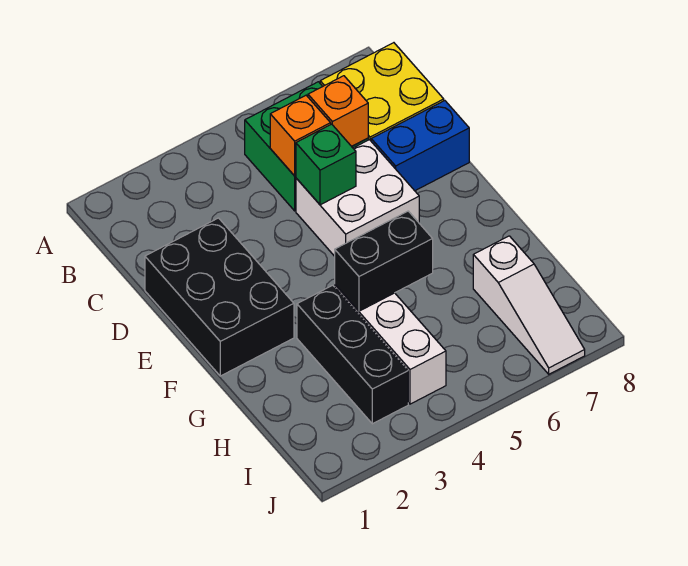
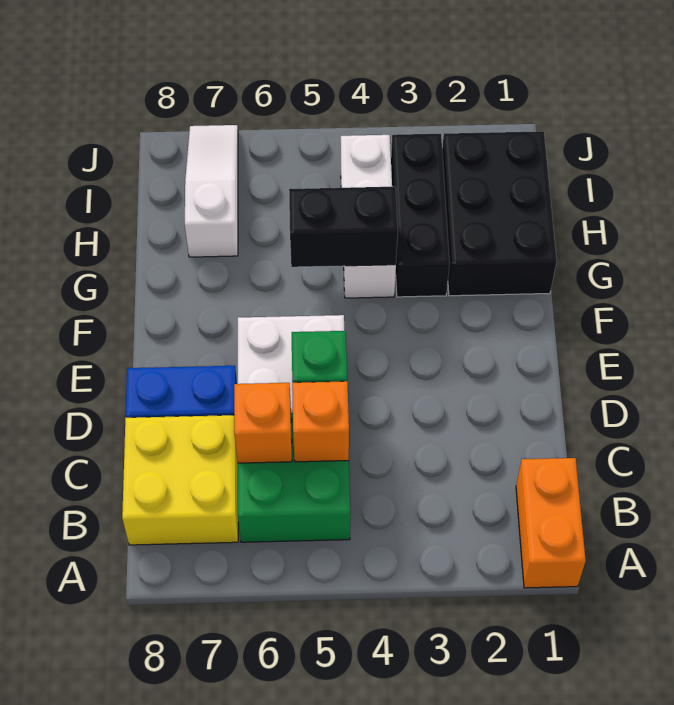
none -> orange brick A1:B1 level 1
black brick D1:F2 level 1 -> black brick G1:I2 level 1

